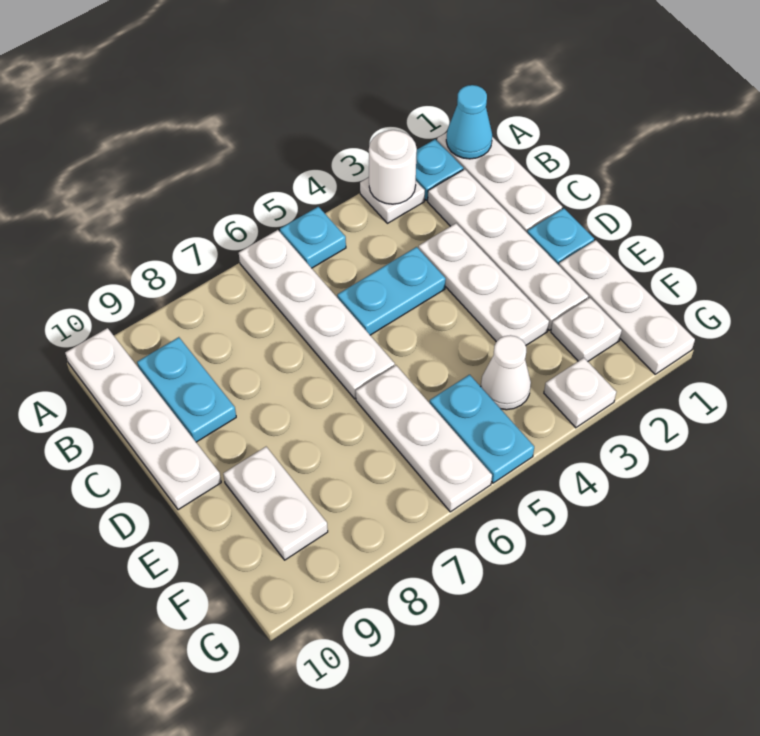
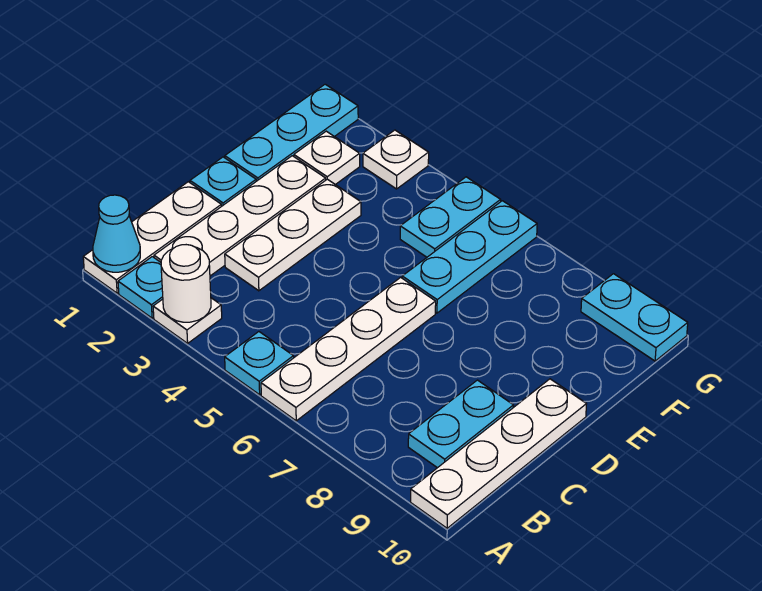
cyan plate C4:C5 level 1 -> cyan plate G9:G10 level 1
white plate E1:G1 level 1 -> cyan plate E1:G1 level 1
white plate E6:G6 level 1 -> cyan plate E6:G6 level 1
white plate E9:F9 level 1 -> none
white cone F4 level 1 -> none

